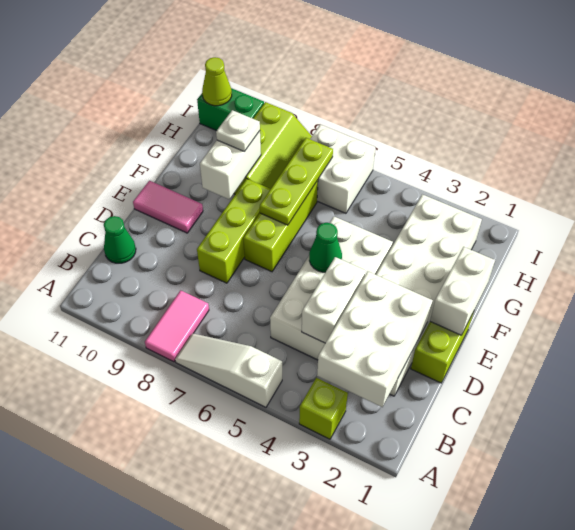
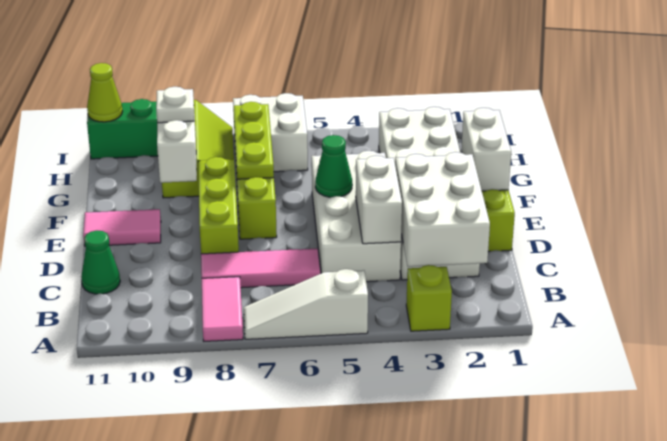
none -> pink tile C6:C8 level 1

